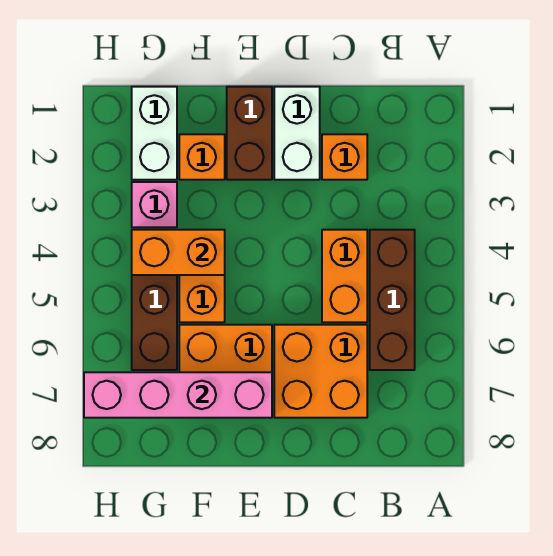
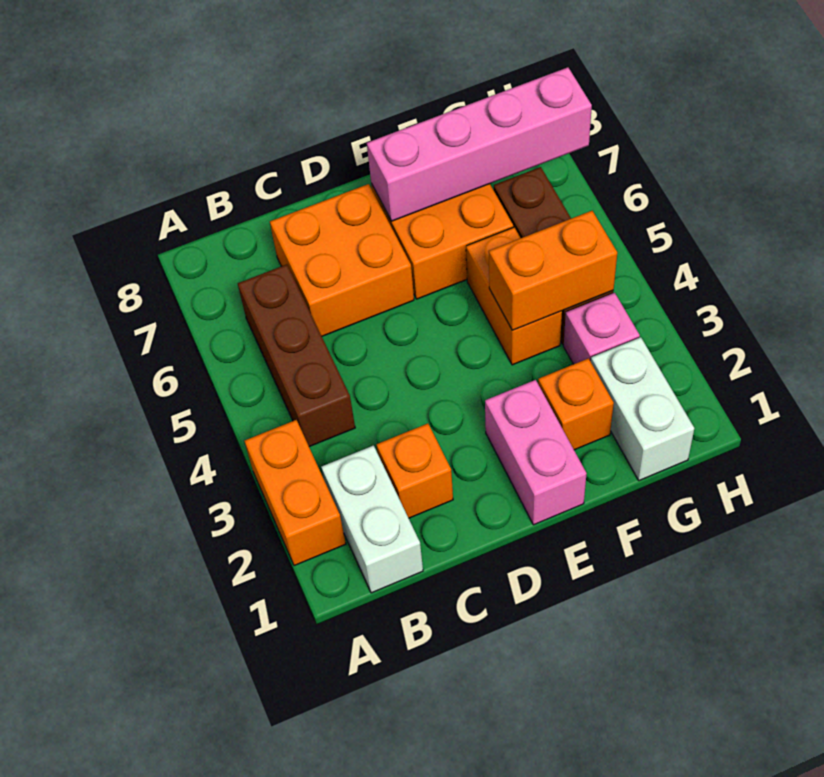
orange brick C4:C5 level 1 -> orange brick A2:A3 level 1
white brick D1:D2 level 1 -> white brick B1:B2 level 1
brown brick E1:E2 level 1 -> pink brick E1:E2 level 1

